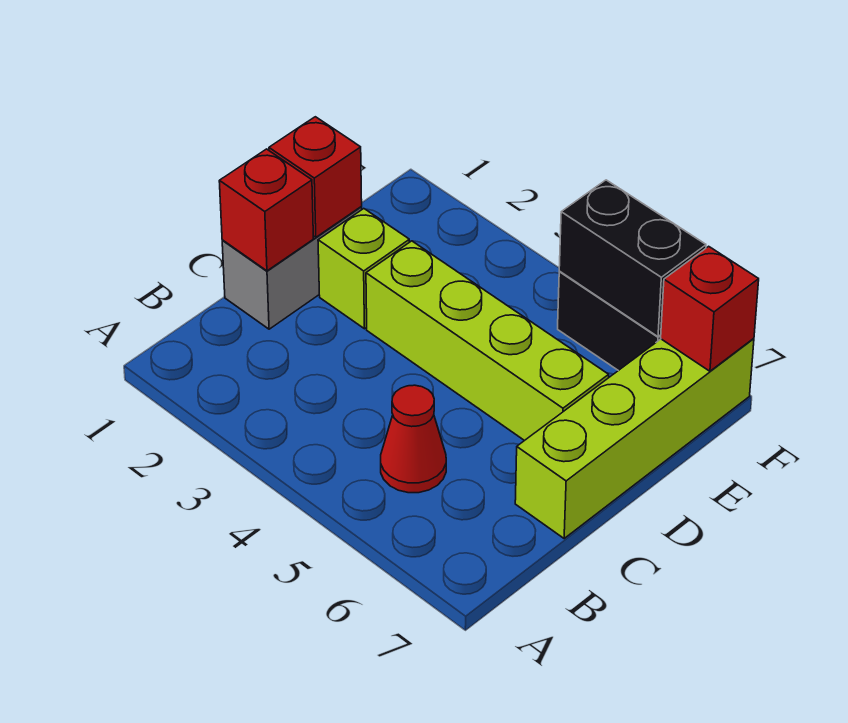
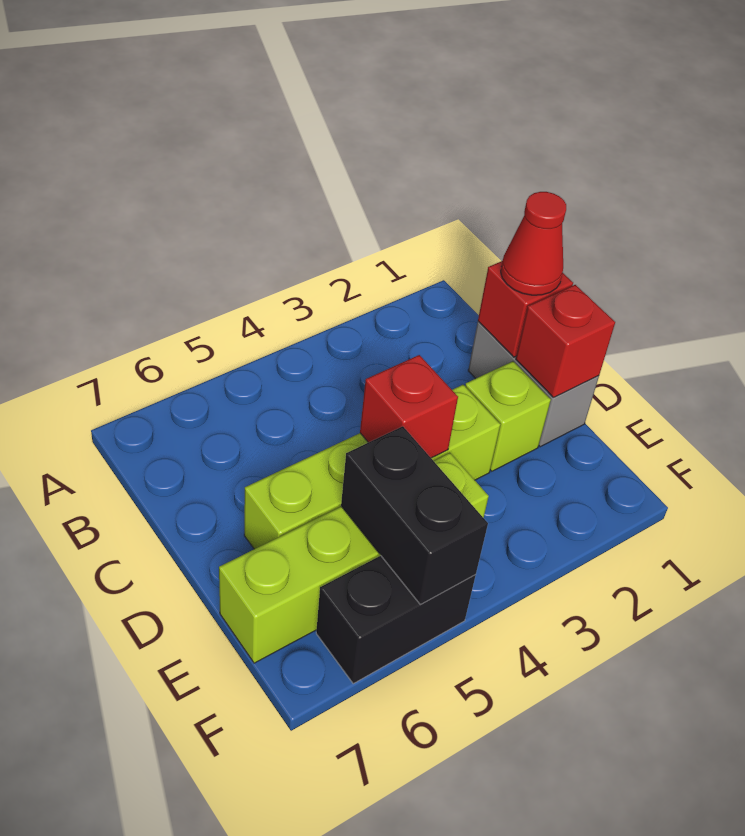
red cone B5 level 1 -> red cone C1 level 3
lime brick C7:F7 level 1 -> lime brick E4:E7 level 1
black brick F5:F6 level 2 -> black brick E5:F5 level 2
red brick F7 level 2 -> red brick D4 level 2

